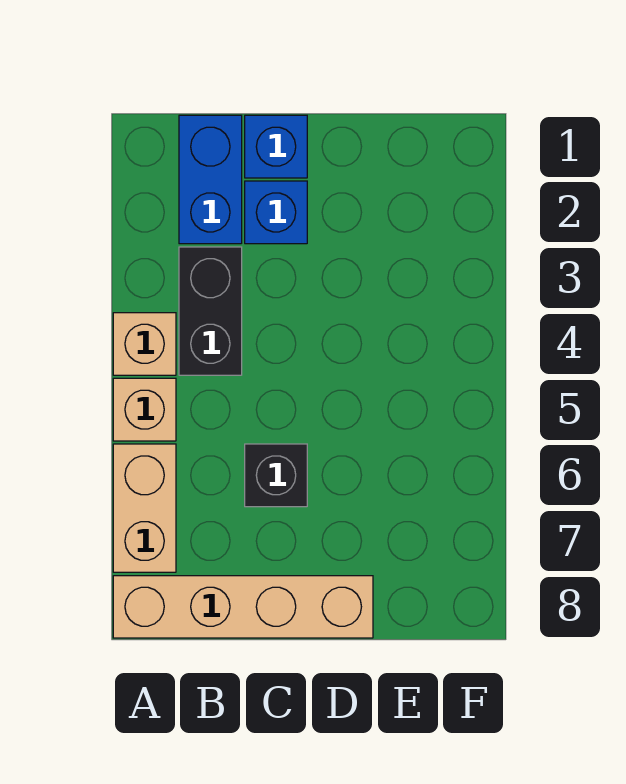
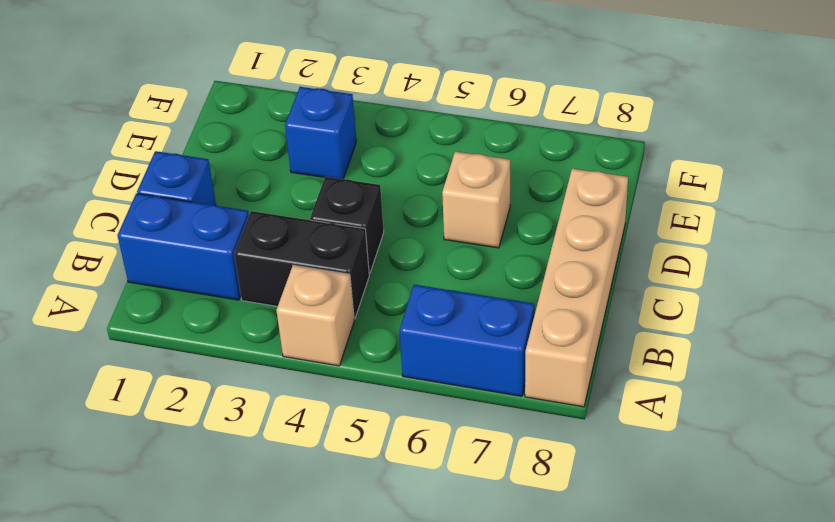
tan brick A5 level 1 -> tan brick D6 level 1
tan brick A6:A7 level 1 -> blue brick A6:A7 level 1
blue brick C2 level 1 -> blue brick E3 level 1
black brick C6 level 1 -> black brick C4 level 1

